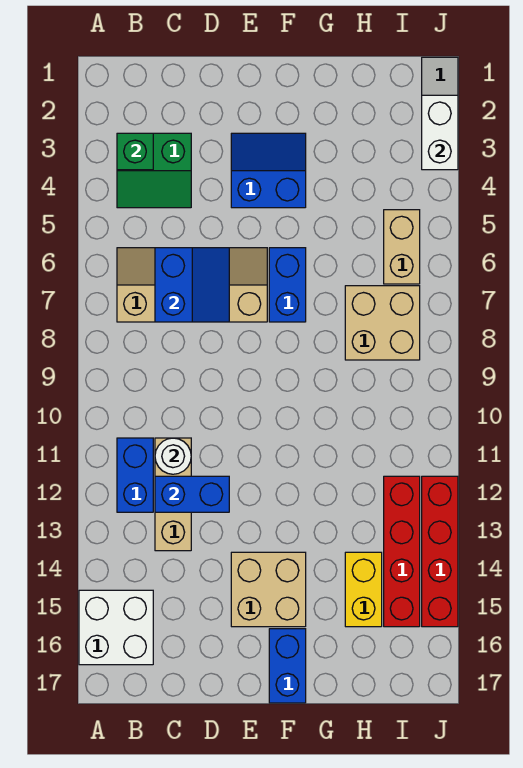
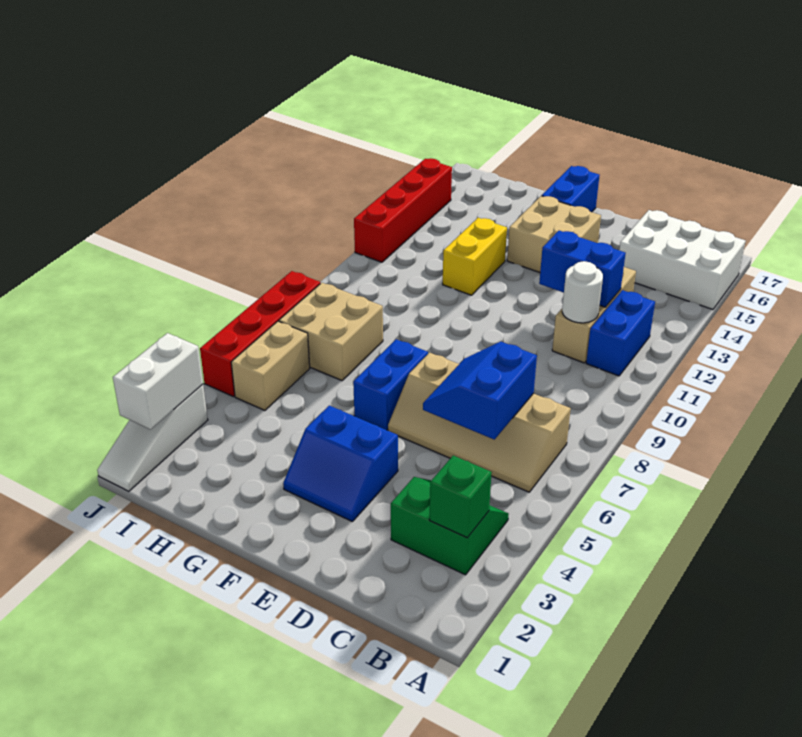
white brick A15:B16 level 1 -> white brick A15:C16 level 1
yellow brick H14:H15 level 1 -> yellow brick G12:G13 level 1
red brick I12:I15 level 1 -> red brick J5:J8 level 1

